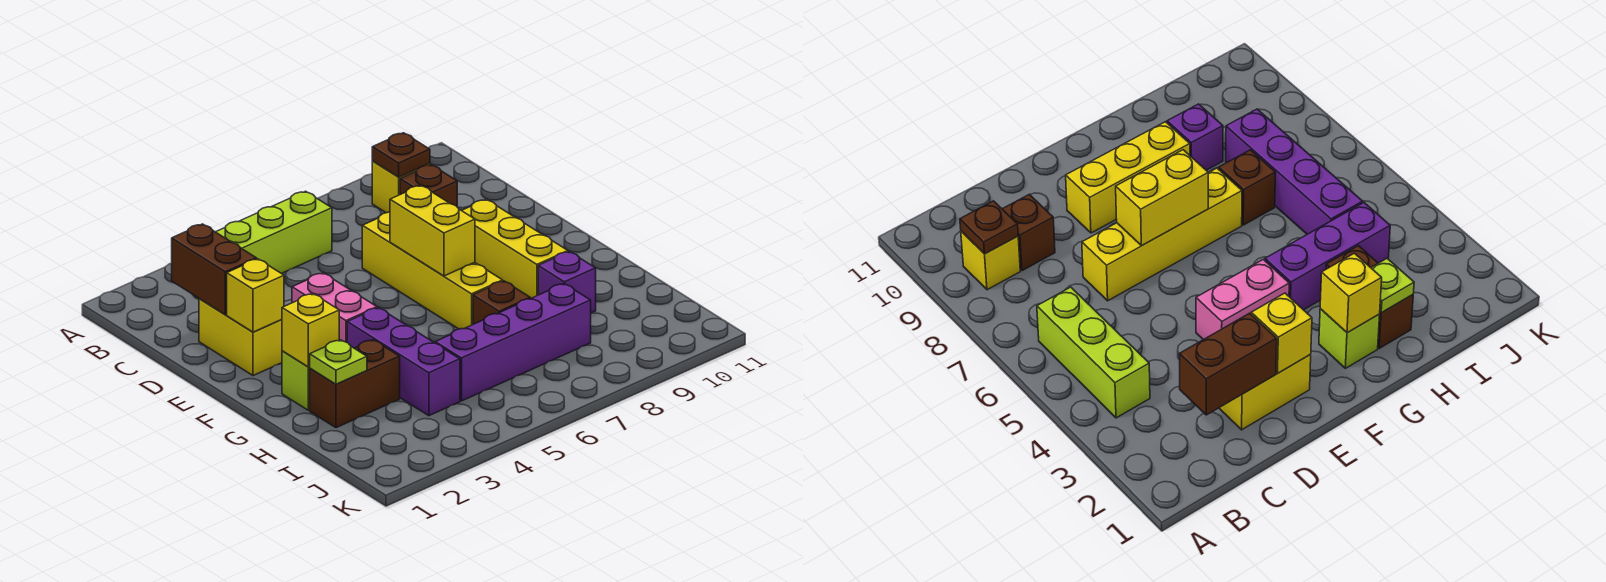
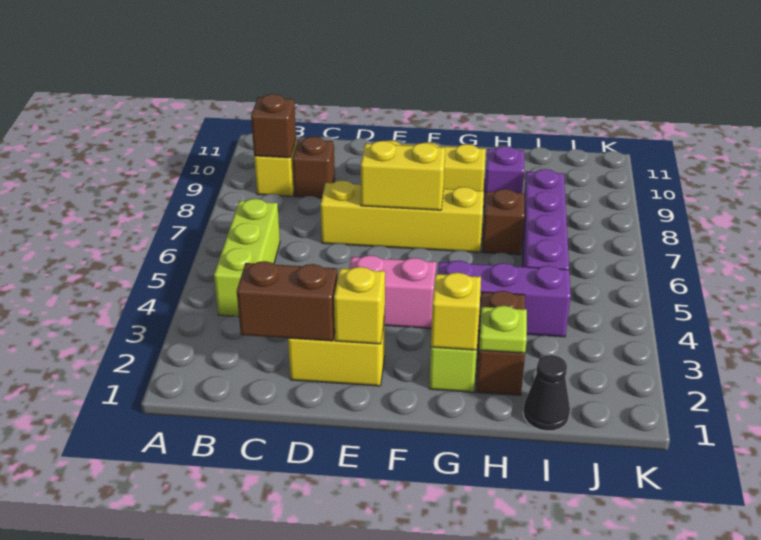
brown plate B9 level 2 -> brown brick B9 level 2
none -> black cone I1 level 1

